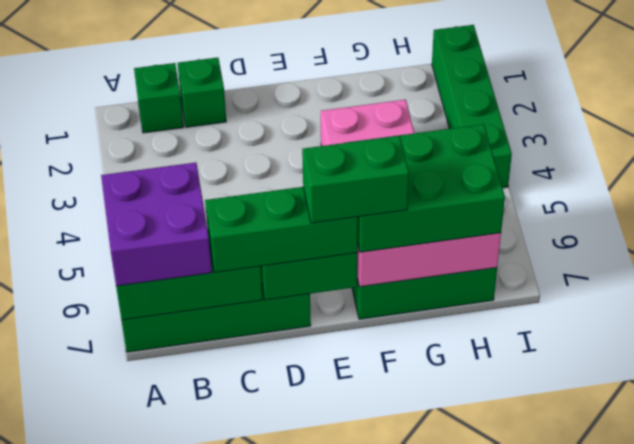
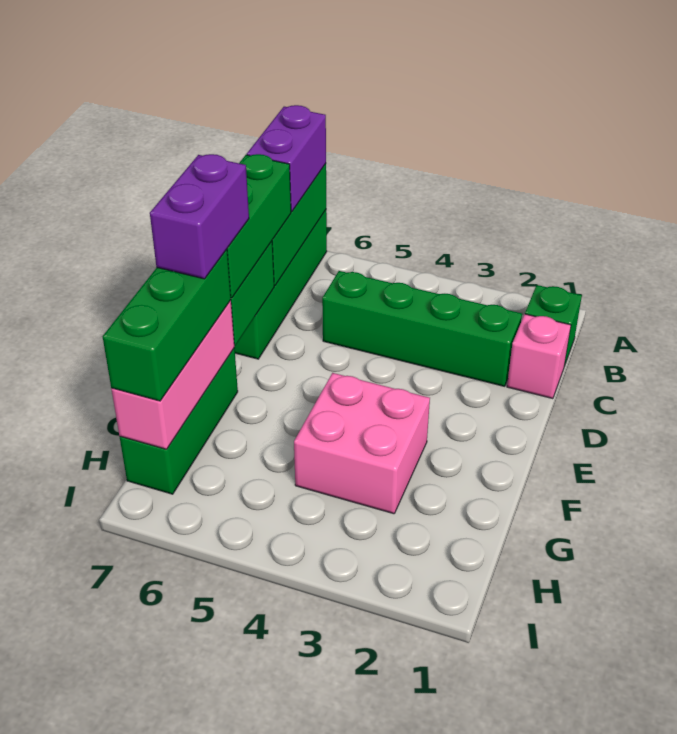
purple brick A6:B7 level 3 -> purple brick A7:B7 level 3
green brick C1 level 1 -> pink brick C1 level 1
green brick E7:F7 level 4 -> purple brick E7:F7 level 4
green brick F6:H7 level 3 -> green brick F7:H7 level 3
green brick I1:I4 level 1 -> green brick C2:C5 level 1

